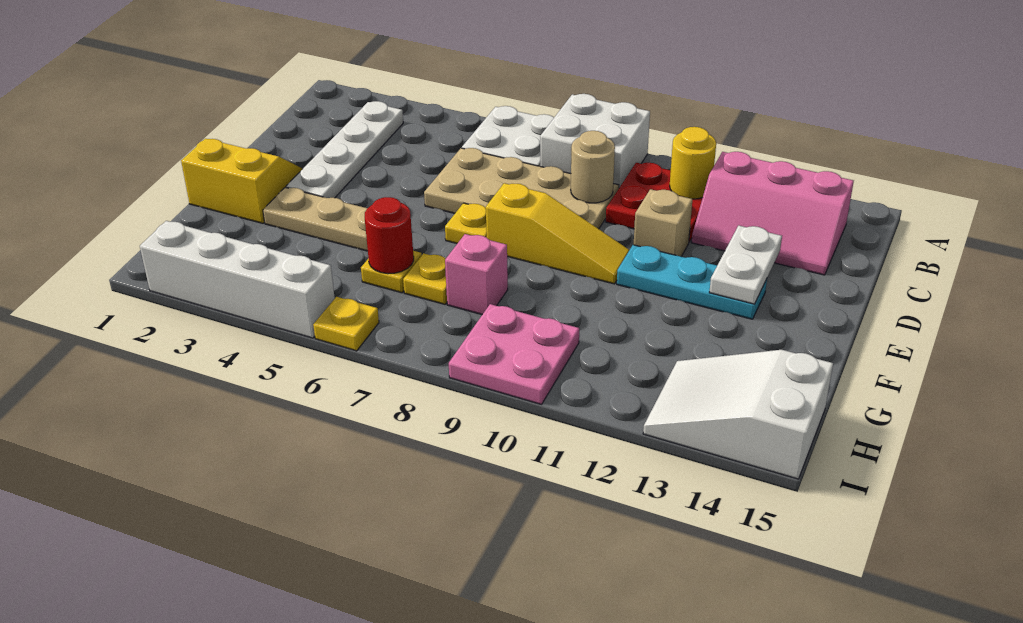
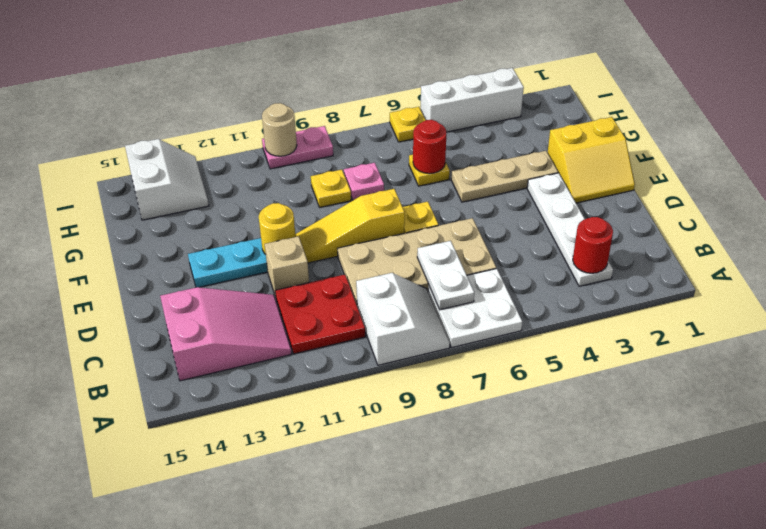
white brick A8:B9 level 1 -> white slope A8:B9 level 1 top 9
none -> red round brick B3 level 2
yellow round brick B11 level 2 -> yellow round brick E11 level 2
pink slope B12:C14 level 1 top B -> pink slope B12:C14 level 1 top 14
tan round brick C9 level 2 -> tan round brick I10 level 2
white plate D13:E13 level 2 -> white plate B7:C7 level 2
yellow plate G7 level 1 -> yellow plate G9 level 1
pink brick G8 level 1 -> pink plate G8 level 1
pink plate H9:I10 level 1 -> pink plate I9:I10 level 1
white slope H13:I15 level 1 top 15 -> white slope H13:I14 level 1 top 14
white brick I2:I5 level 1 -> white brick I3:I5 level 1

